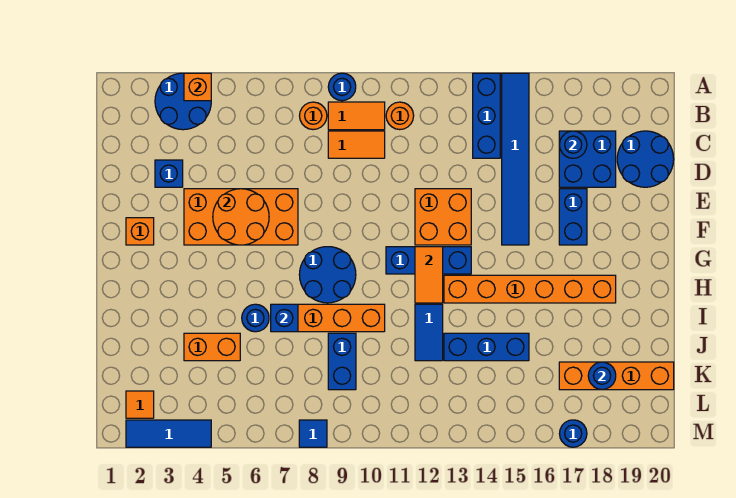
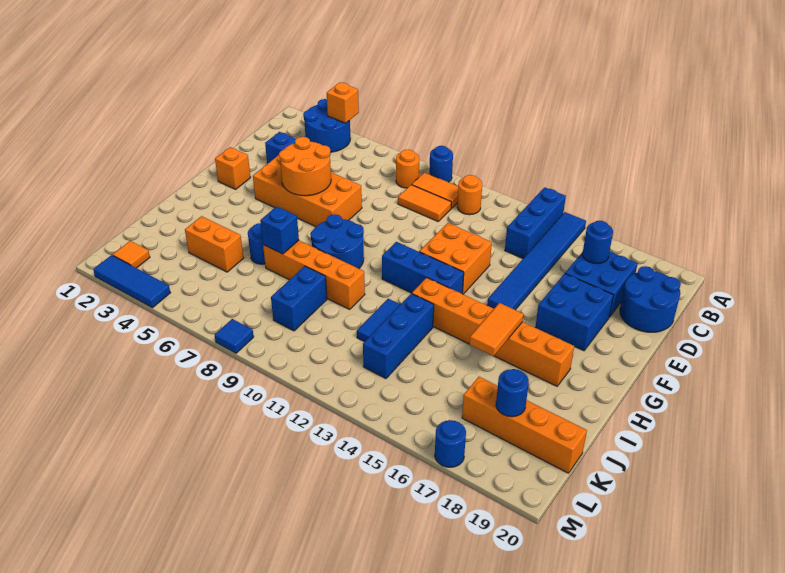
blue brick E17:F17 level 1 -> blue brick E17:F18 level 1
orange tile G12:H12 level 2 -> orange tile H16:I16 level 2
blue brick J13:J15 level 1 -> blue brick I13:K13 level 1

